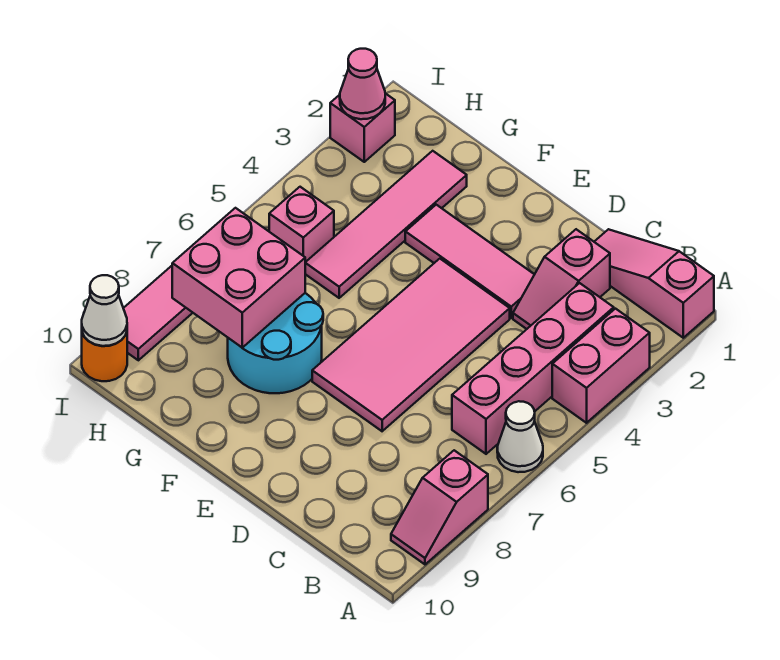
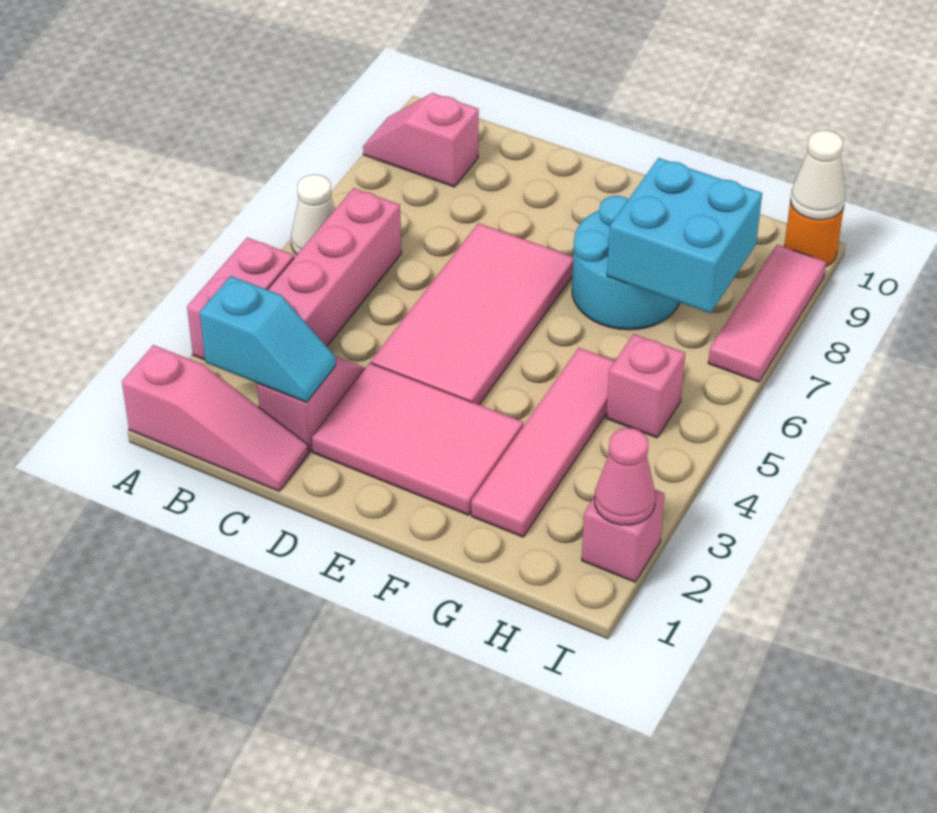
pink slope A8:A9 level 1 top 8 -> pink slope A9:B9 level 1 top B
none -> cyan slope B2:C2 level 2 top B
pink tile D3:F3 level 1 -> pink tile D2:F3 level 1
pink brick G7:H8 level 2 -> cyan brick G7:H8 level 2

